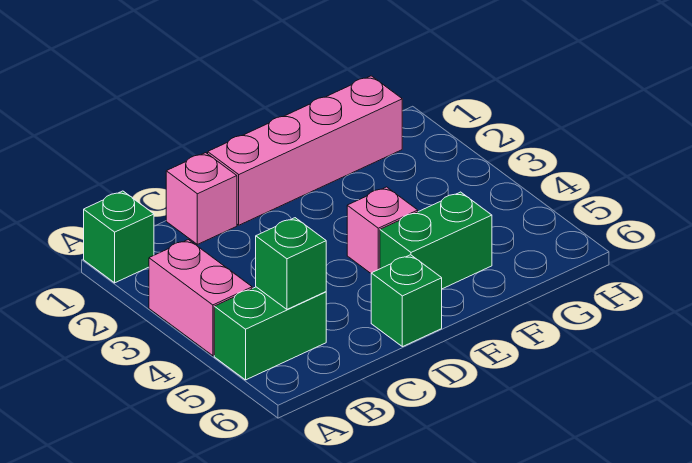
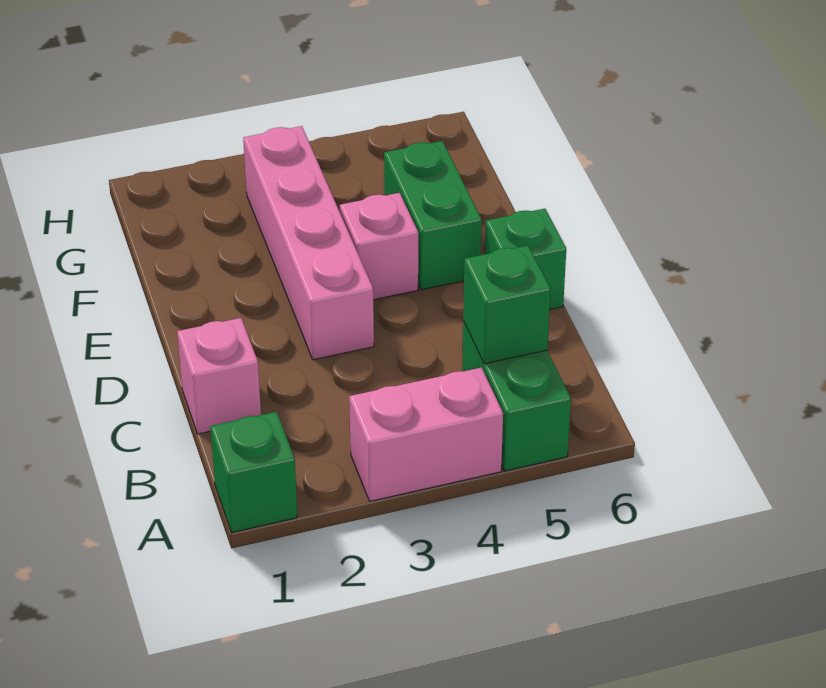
pink brick D1:G1 level 1 -> pink brick D3:G3 level 1

